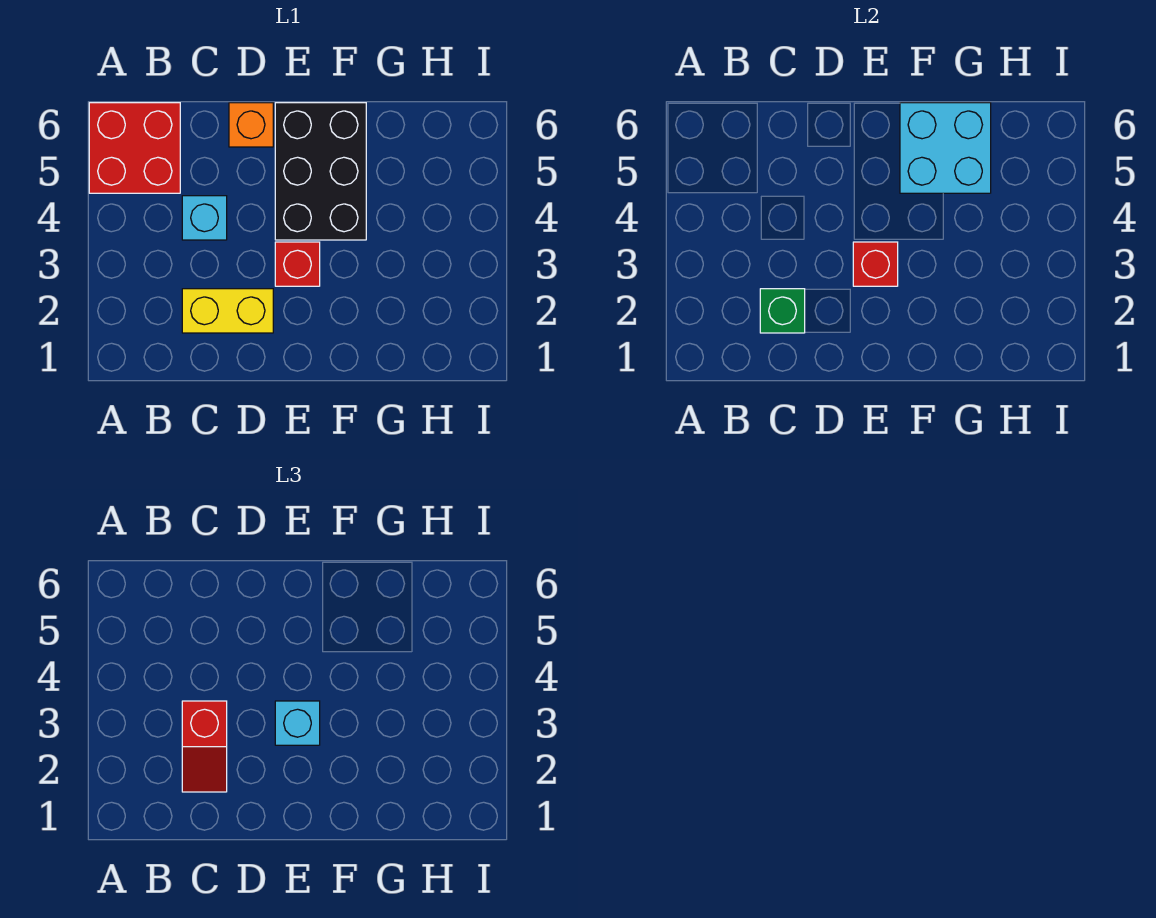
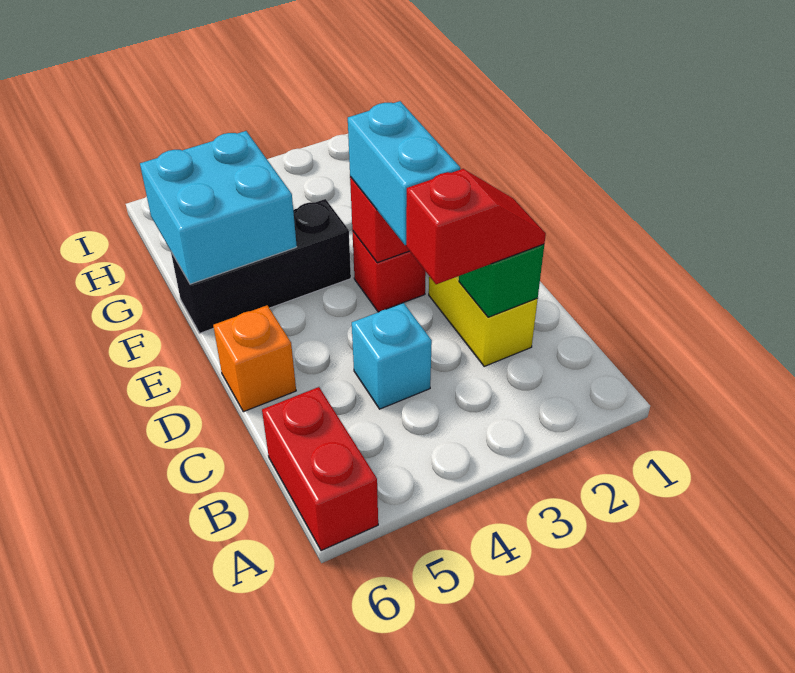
red brick A5:B6 level 1 -> red brick A6:B6 level 1
cyan brick E3 level 3 -> cyan brick D3:E3 level 3
black brick E4:F6 level 1 -> black brick F4:F6 level 1

